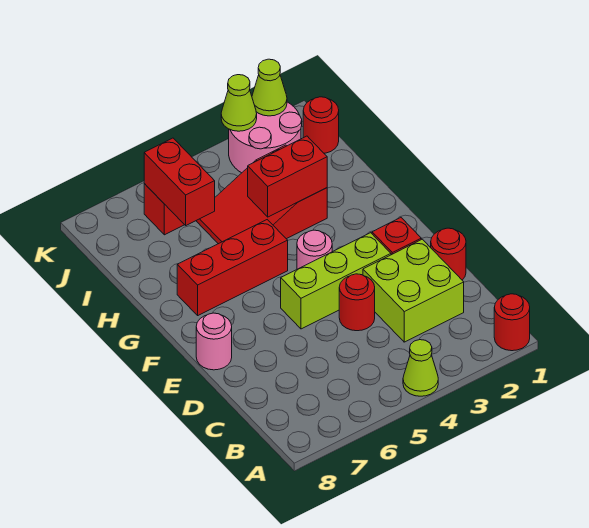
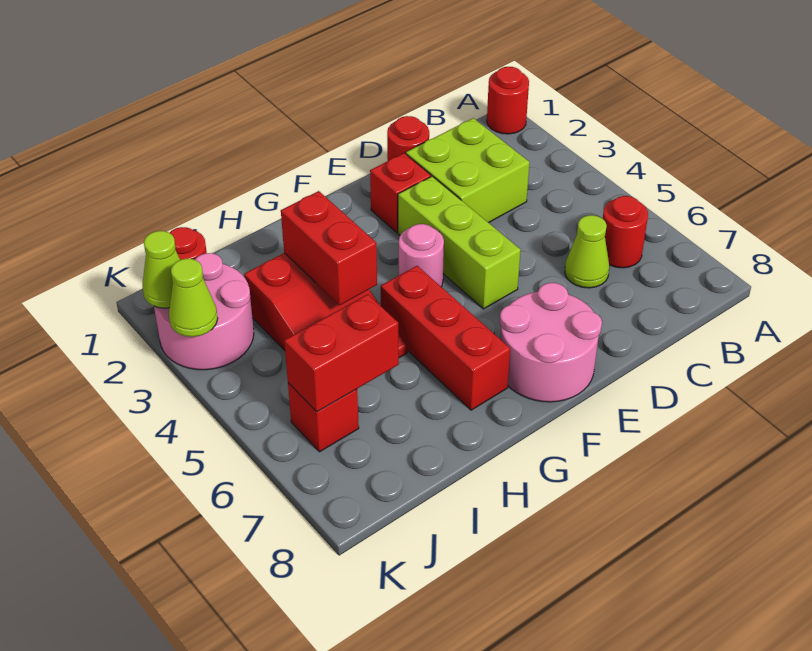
lime cone A4 level 1 -> lime cone C6 level 1
red round brick D4 level 1 -> red round brick B6 level 1
pink round brick E8 level 1 -> pink round brick E7:F8 level 1

